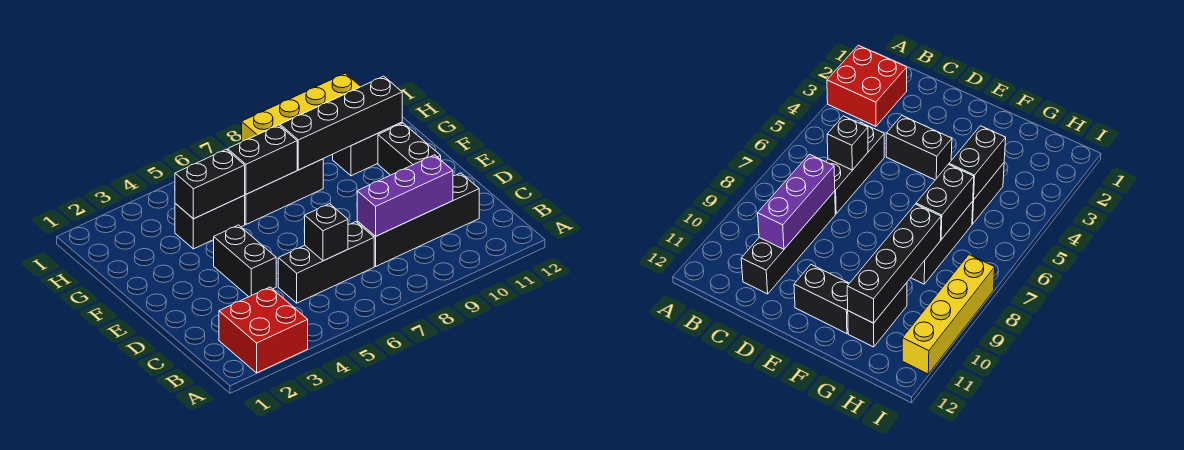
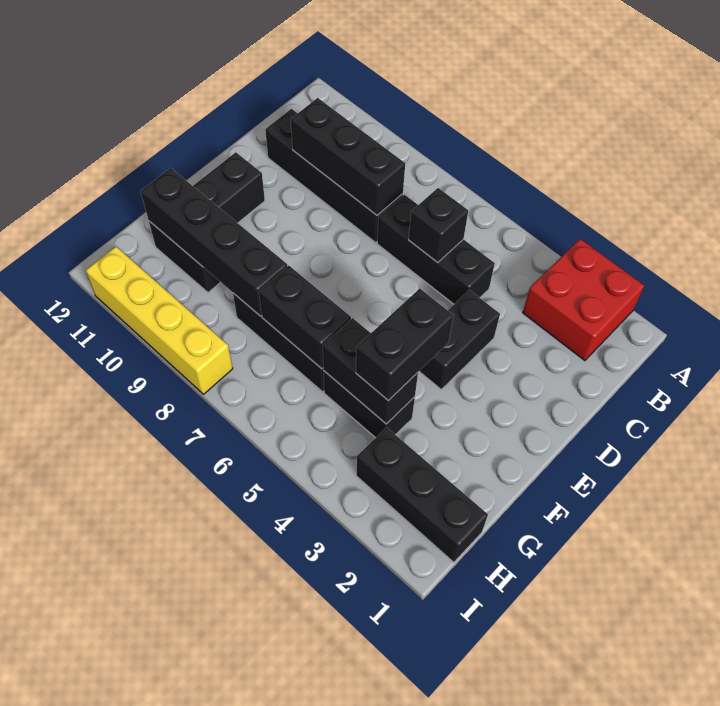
purple brick C8:C10 level 2 -> black brick C8:C10 level 2
none -> black brick F4:G4 level 3
none -> black brick H1:H3 level 1

